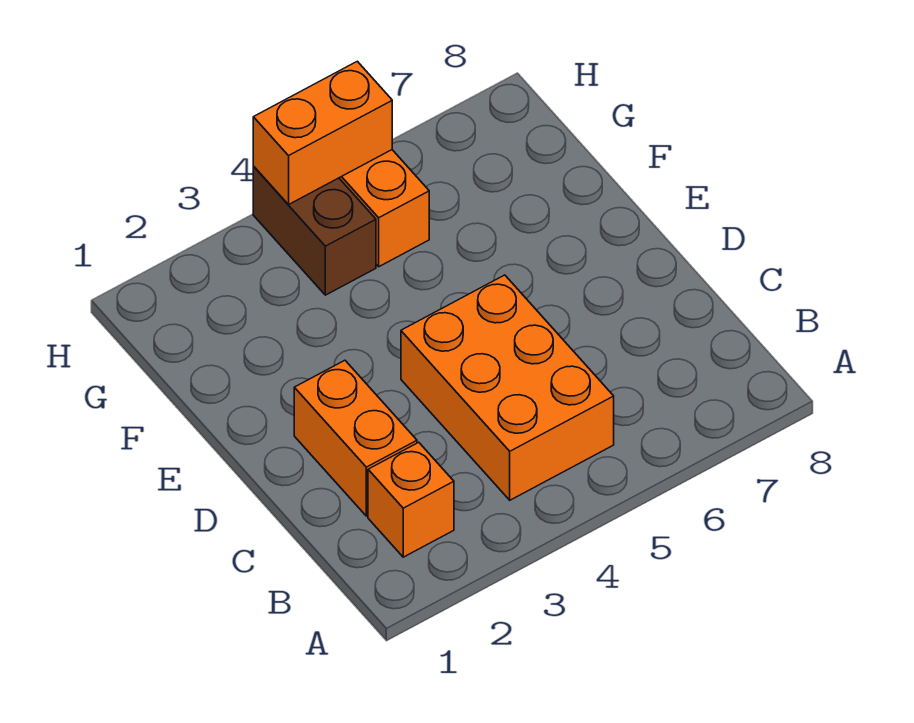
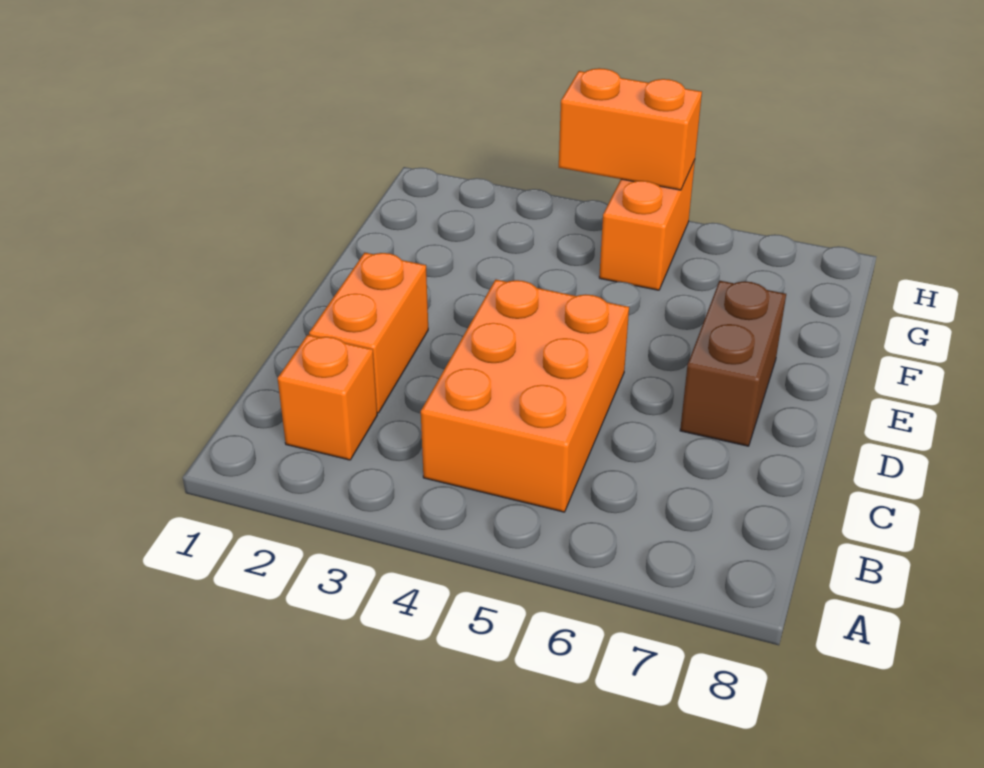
brown brick G4:H4 level 1 -> brown brick D7:E7 level 1

